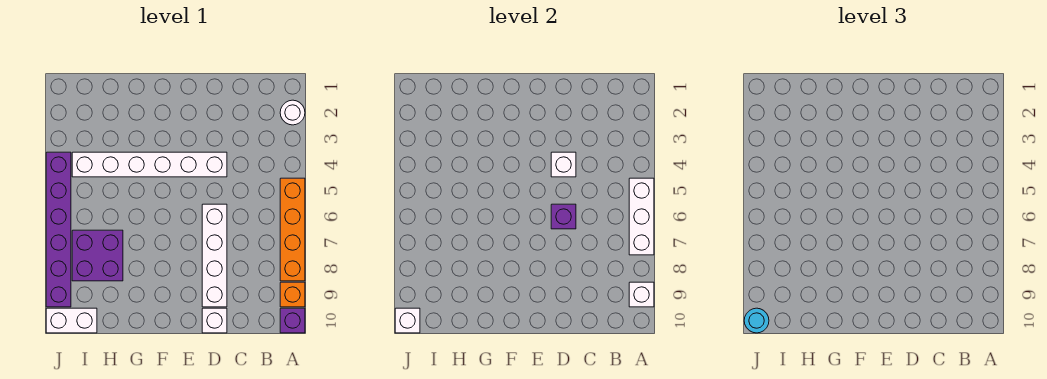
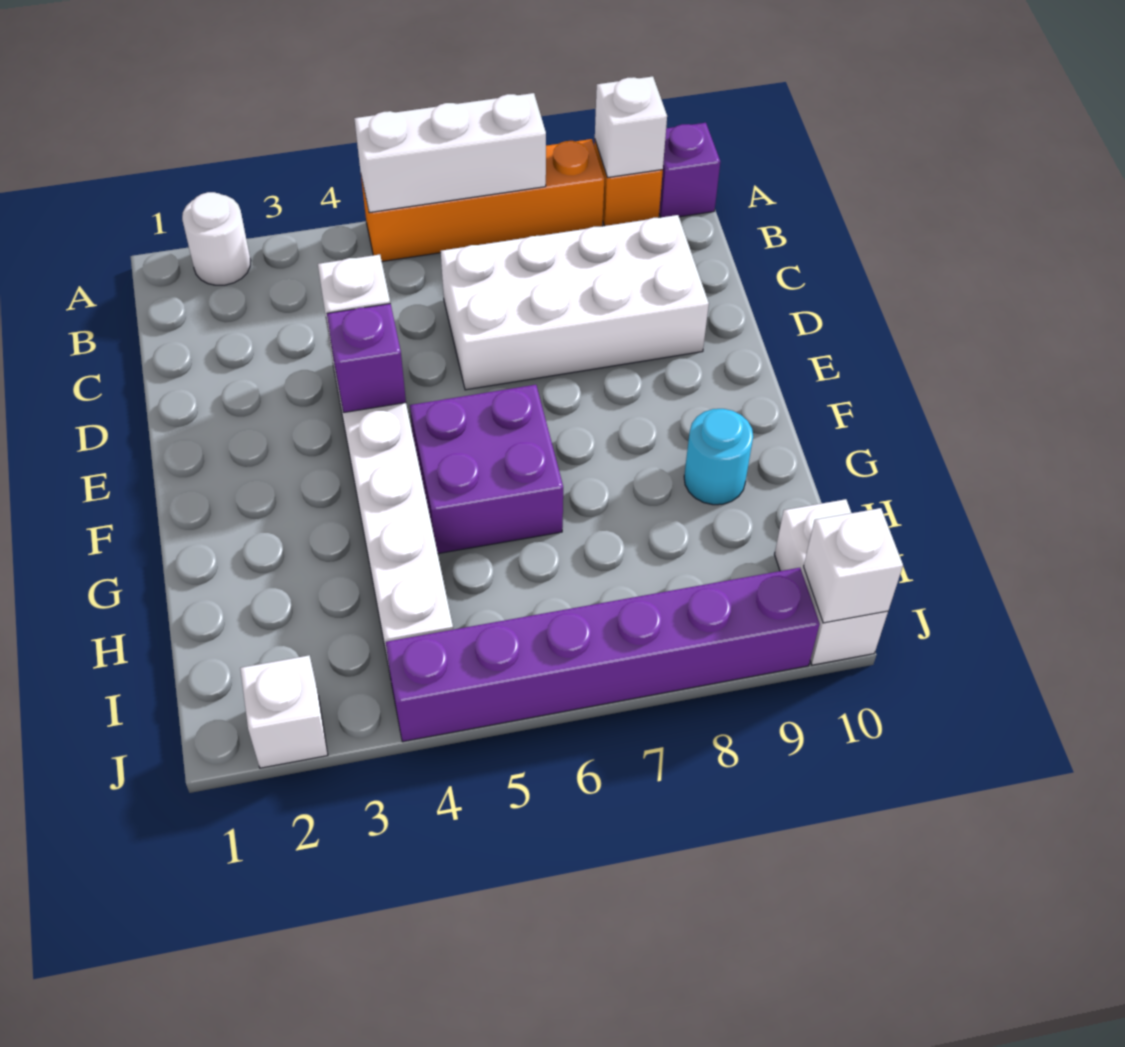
white brick D6:D9 level 1 -> white brick C6:D9 level 1
purple brick D6 level 2 -> purple brick E4 level 2
white brick D10 level 1 -> white brick J2 level 1
purple brick H7:I8 level 1 -> purple brick F5:G6 level 1
cyan round brick J10 level 3 -> cyan round brick G9 level 1

